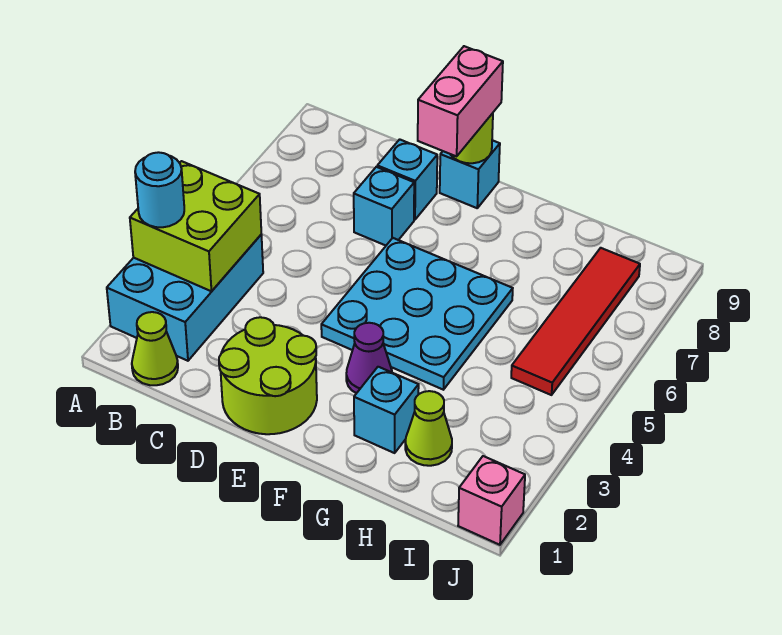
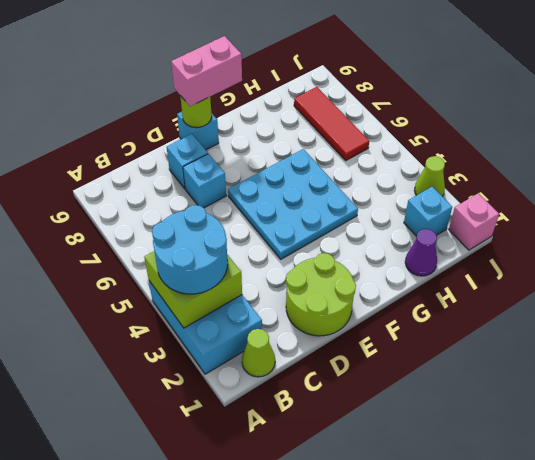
cyan round brick A3 level 3 -> cyan round brick A3:B4 level 3
pink brick E8:E9 level 3 -> pink brick E9:F9 level 3
purple cone F3 level 1 -> purple cone H1 level 1
cyan brick G2 level 1 -> cyan brick I2 level 1
lime cone H2 level 1 -> lime cone J3 level 1
red tile I5:I8 level 1 -> red tile I6:I8 level 1

